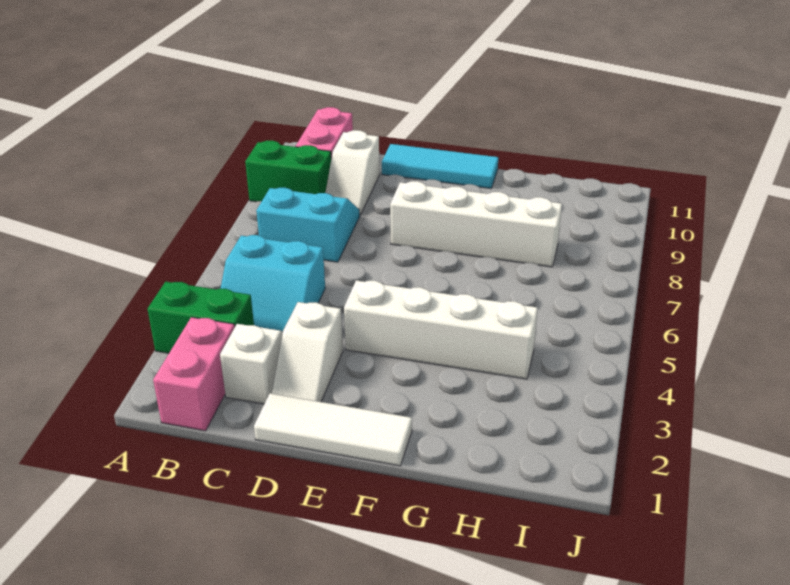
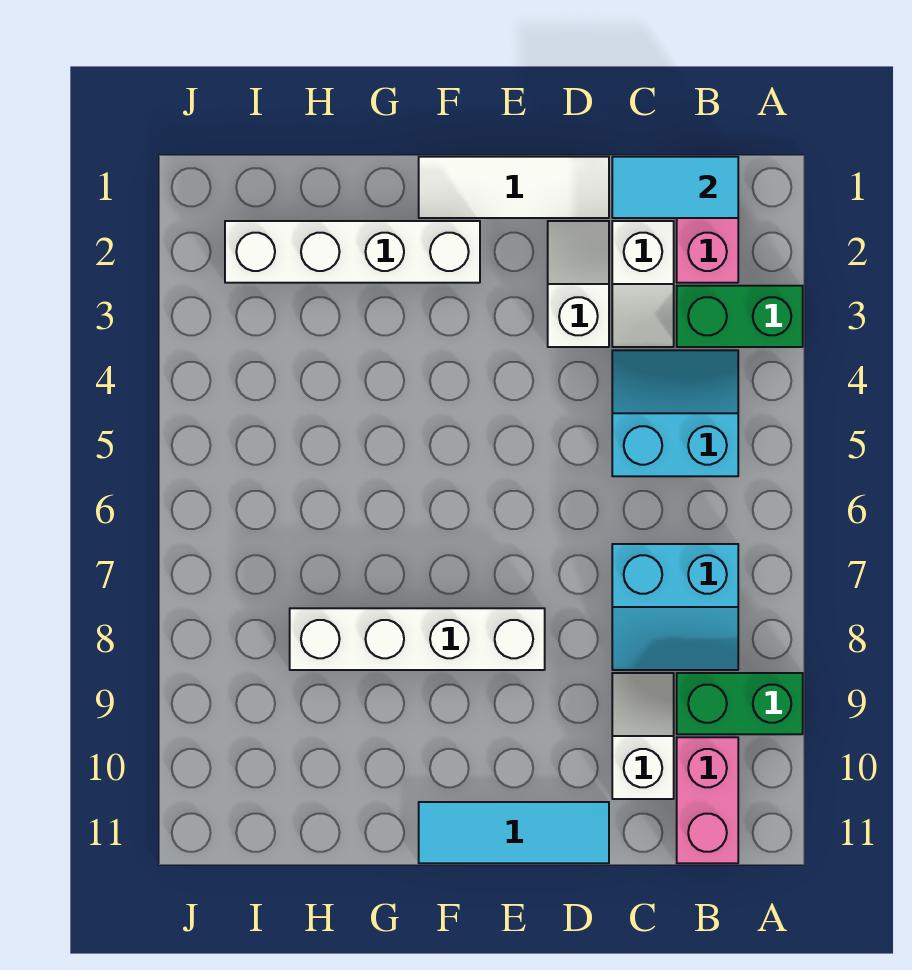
none -> cyan tile B1:C1 level 2
white brick E4:H4 level 1 -> white brick F2:I2 level 1

